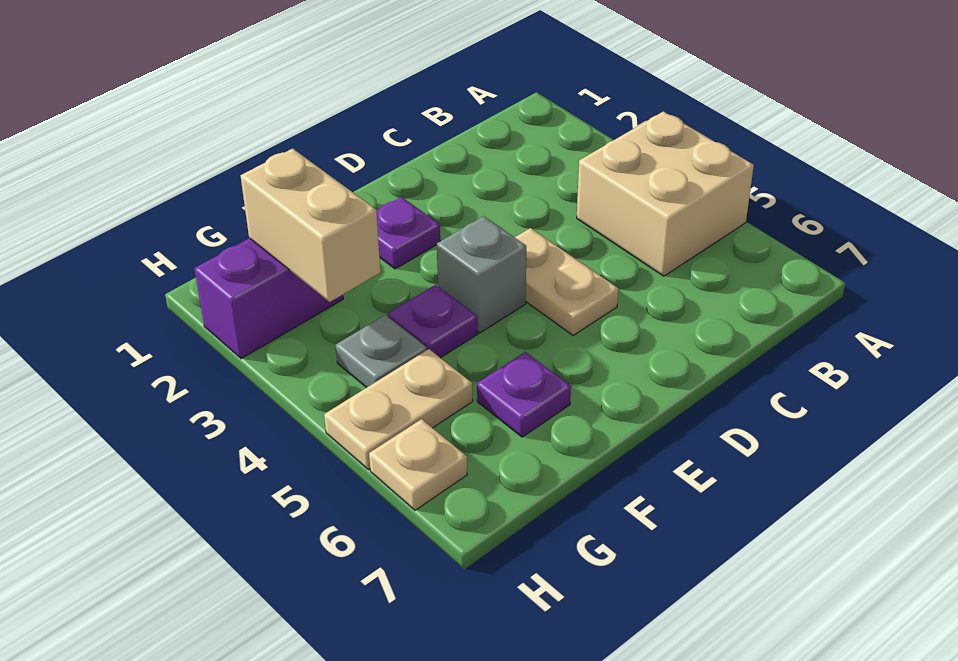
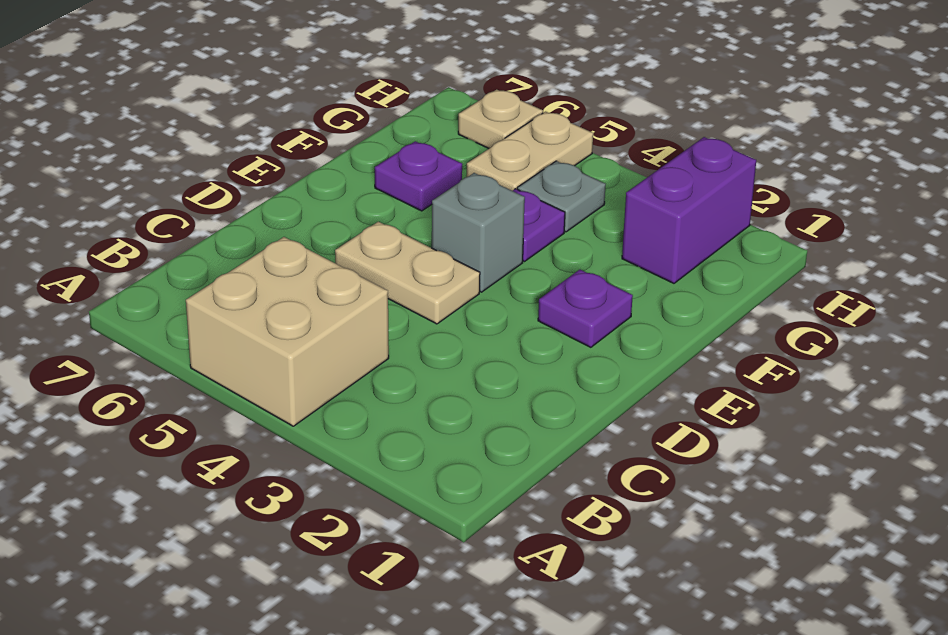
tan brick G2:G3 level 2 -> none

